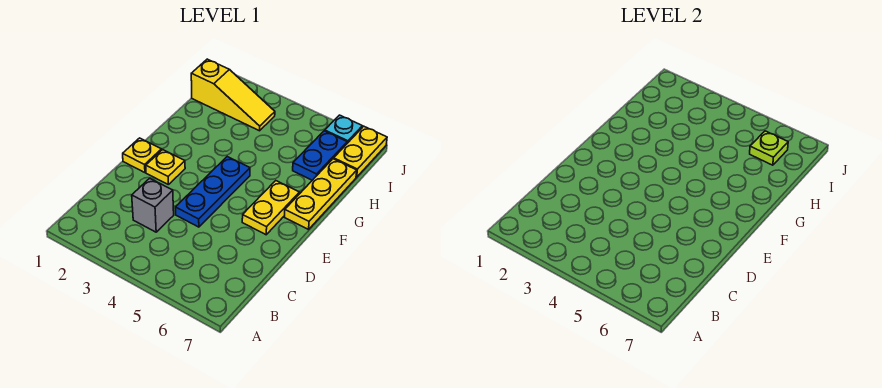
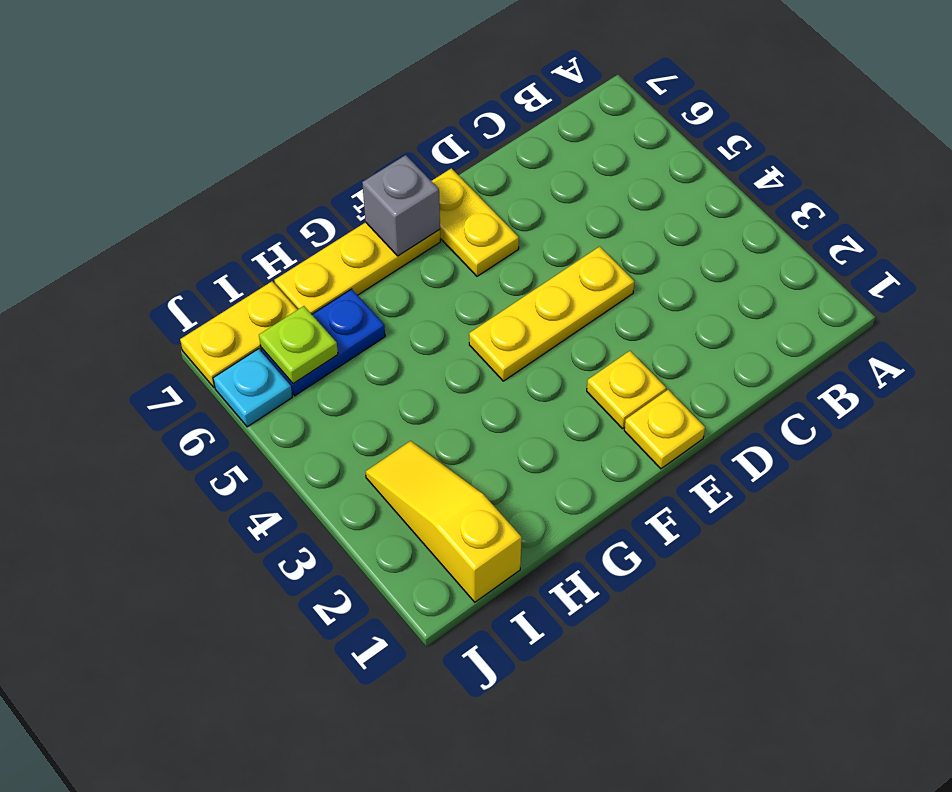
grey brick C3 level 1 -> grey brick F7 level 2
blue plate D4:F4 level 1 -> yellow plate D4:F4 level 1
yellow plate E6:F6 level 1 -> yellow plate E6:E7 level 1

